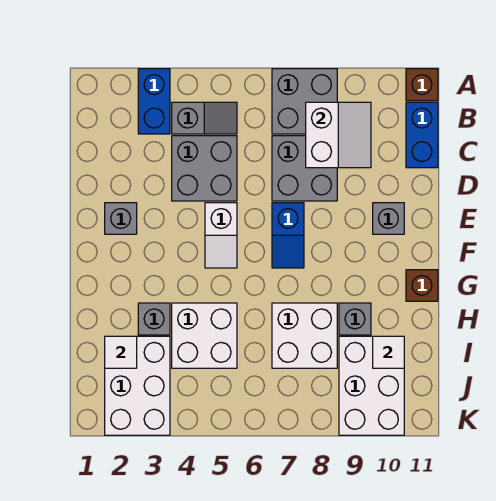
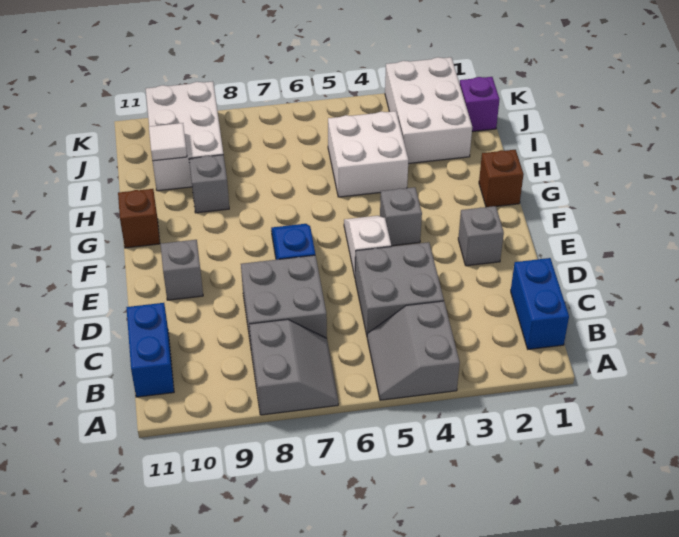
blue brick A3:B3 level 1 -> blue brick B1:C1 level 1
grey brick A7:B8 level 1 -> grey slope A7:B8 level 1 top 8
brown brick A11 level 1 -> brown brick G1 level 1
grey slope B4:B5 level 1 top 4 -> grey slope A4:B5 level 1 top 4
white slope B8:C9 level 2 top 8 -> none
grey brick H3 level 1 -> grey brick F4 level 1
white brick H7:I8 level 1 -> none
white tile I2 level 2 -> none
none -> purple brick J1 level 1

